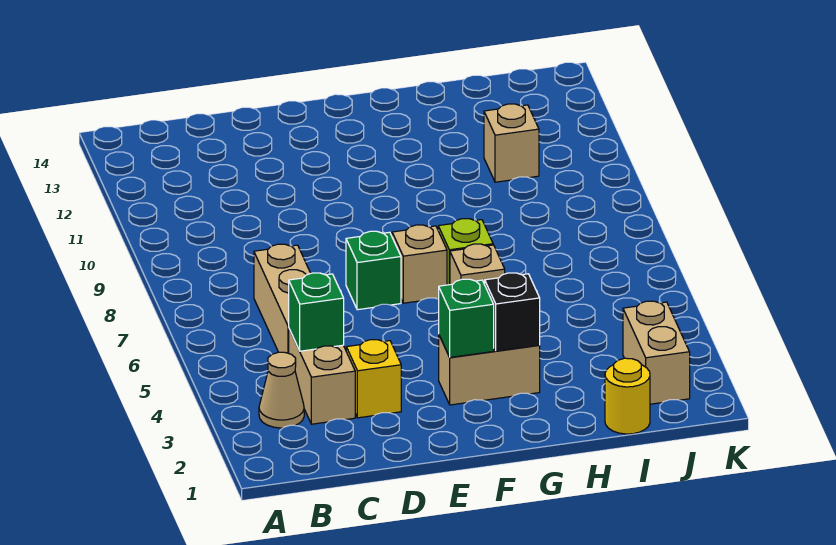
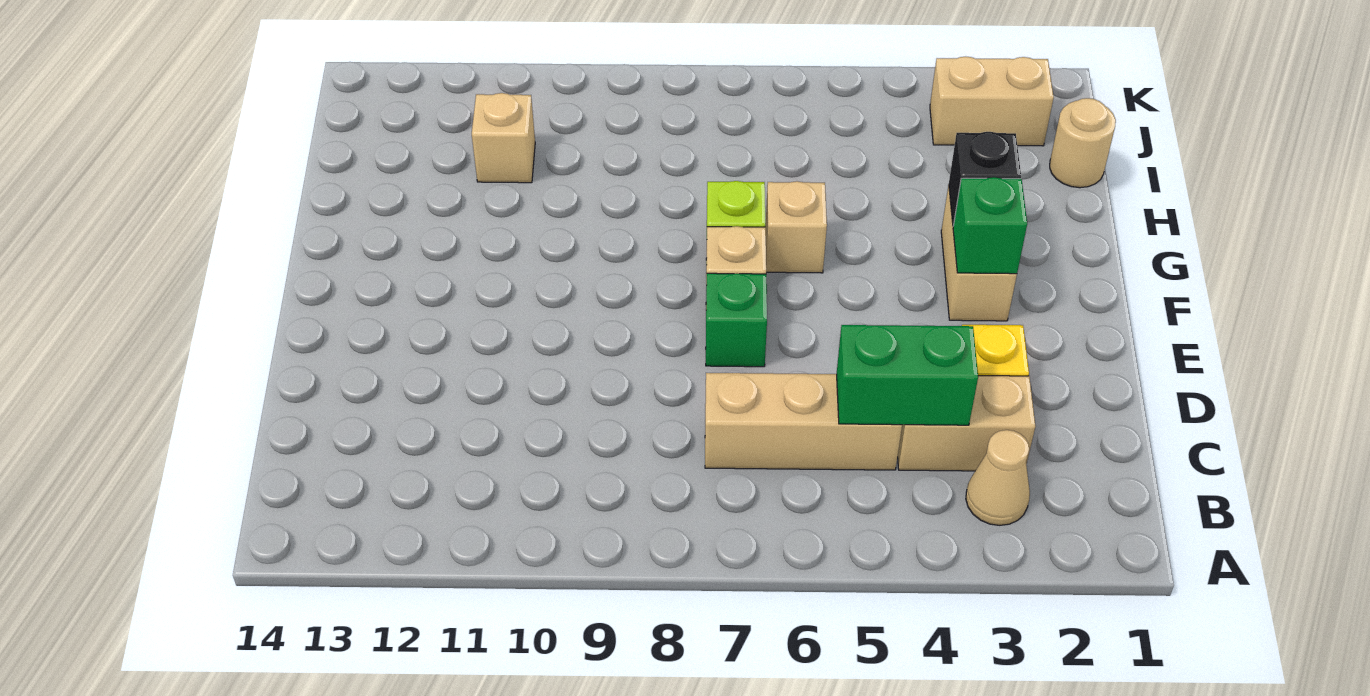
green brick C4 level 2 -> green brick C4:C5 level 2
yellow round brick I1 level 1 -> tan round brick I1 level 1

